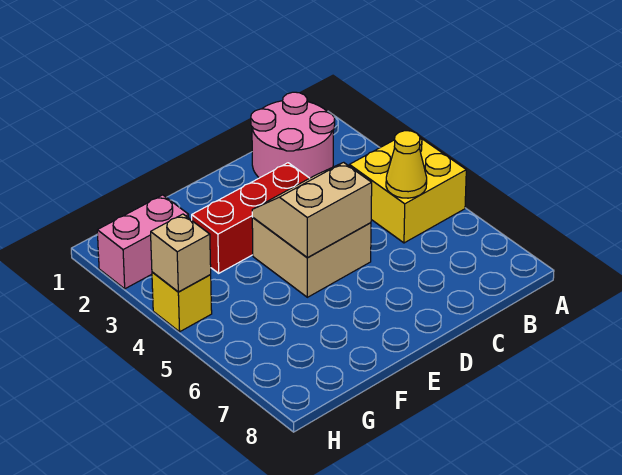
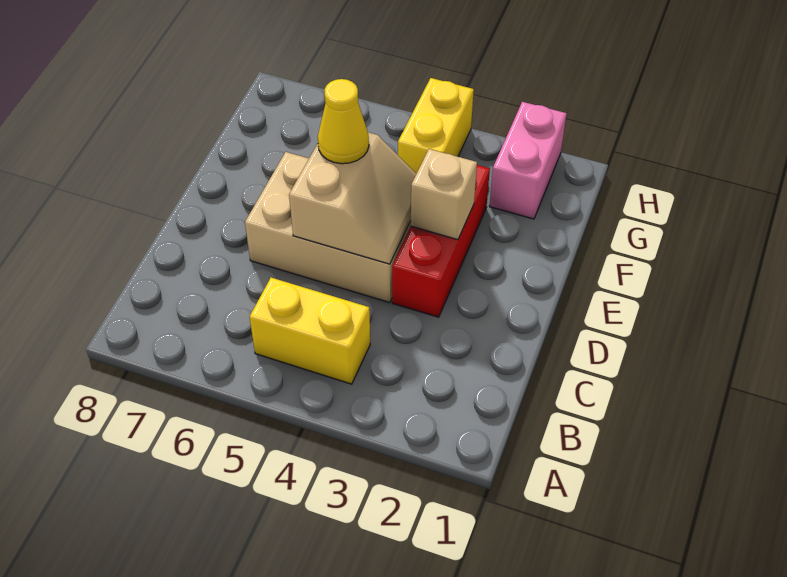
yellow brick A4:B5 level 1 -> yellow brick B4:B5 level 1
pink round brick B1:C2 level 1 -> none
yellow cone B5 level 2 -> yellow cone E5 level 3
tan brick D4:E5 level 1 -> tan brick D4:E6 level 1
yellow brick H4 level 1 -> yellow brick G4:H4 level 1
tan brick H4 level 2 -> tan brick E3 level 2

